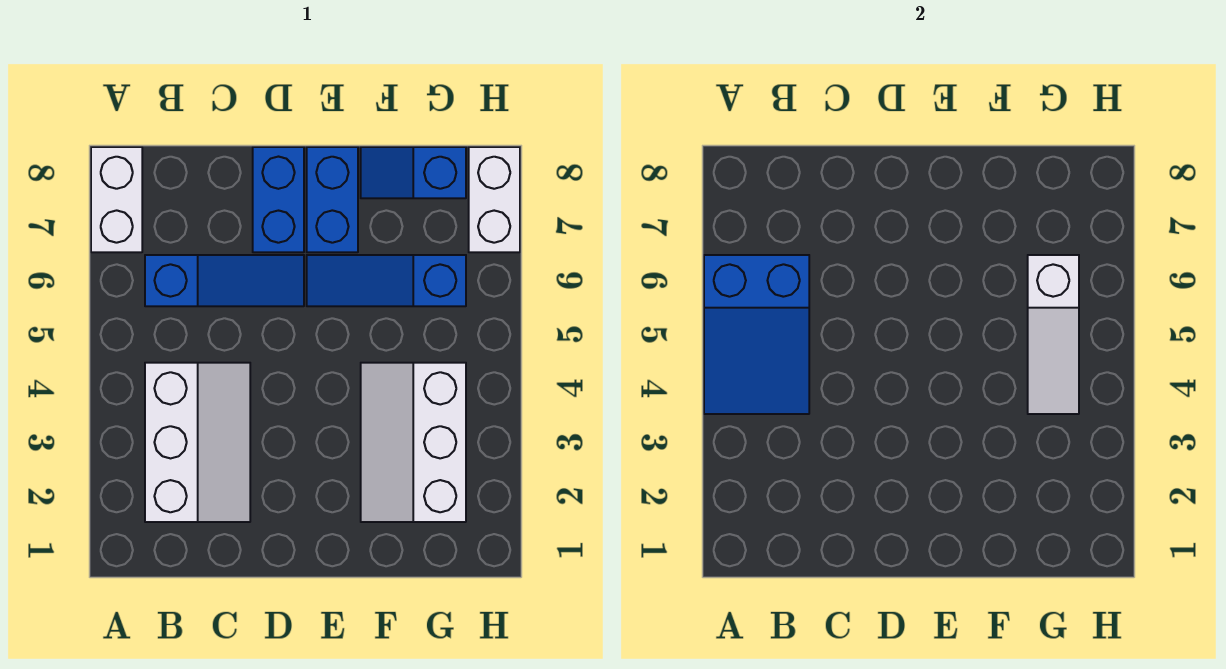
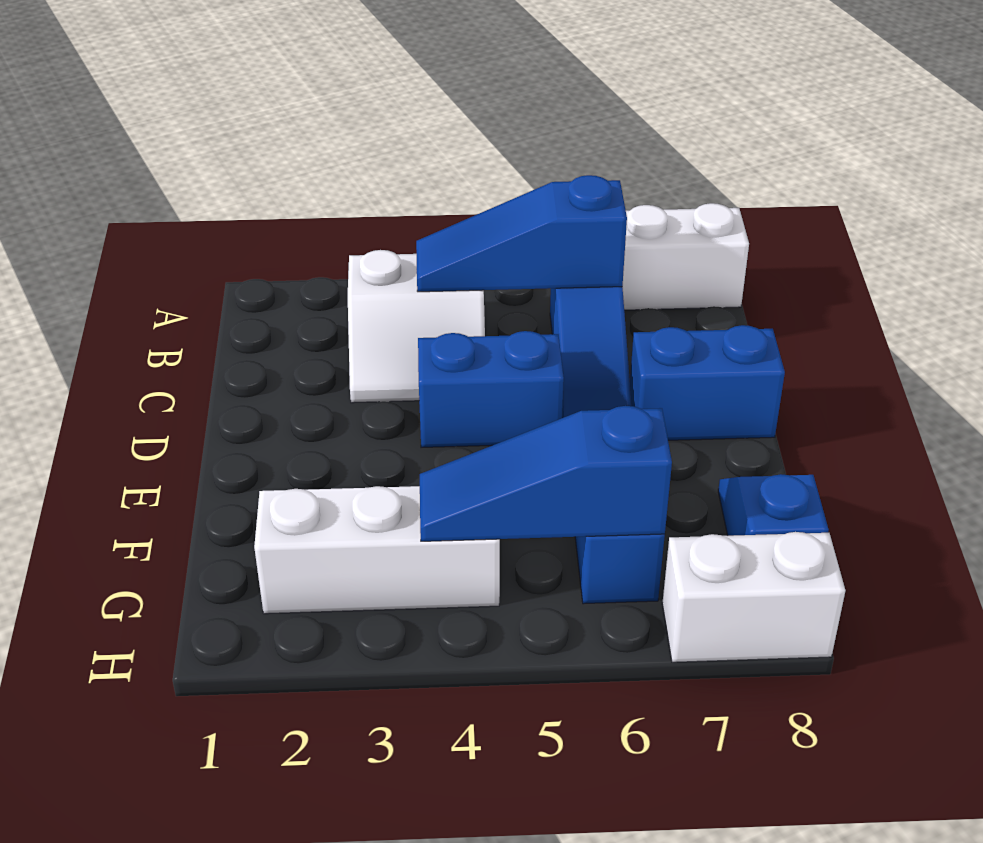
blue slope A4:B6 level 2 top 6 -> blue slope B4:B6 level 2 top 6
white slope B2:C4 level 1 top B -> white slope B3:C4 level 1 top B
blue brick E7:E8 level 1 -> blue brick D4:D5 level 1
white slope G4:G6 level 2 top 6 -> blue slope G4:G6 level 2 top 6

